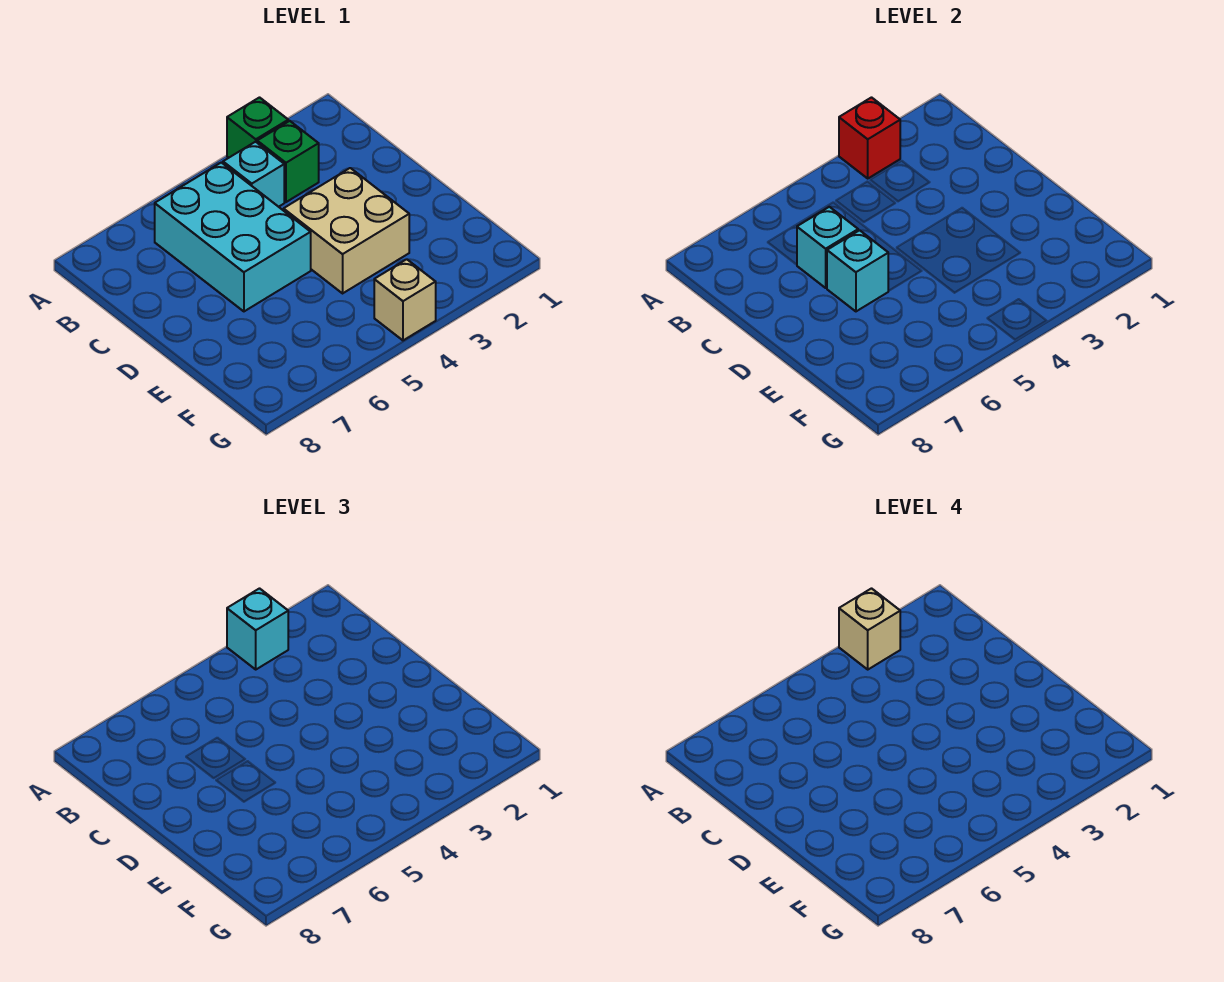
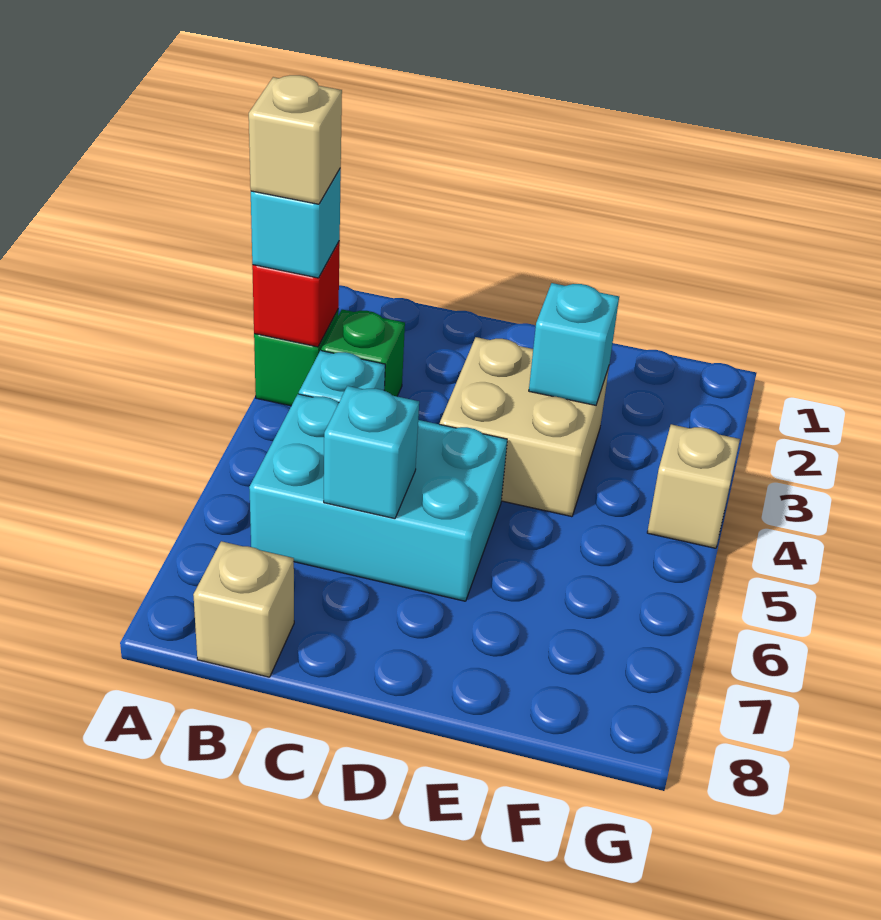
none -> tan brick B8 level 1
cyan brick D6 level 2 -> cyan brick E3 level 2

